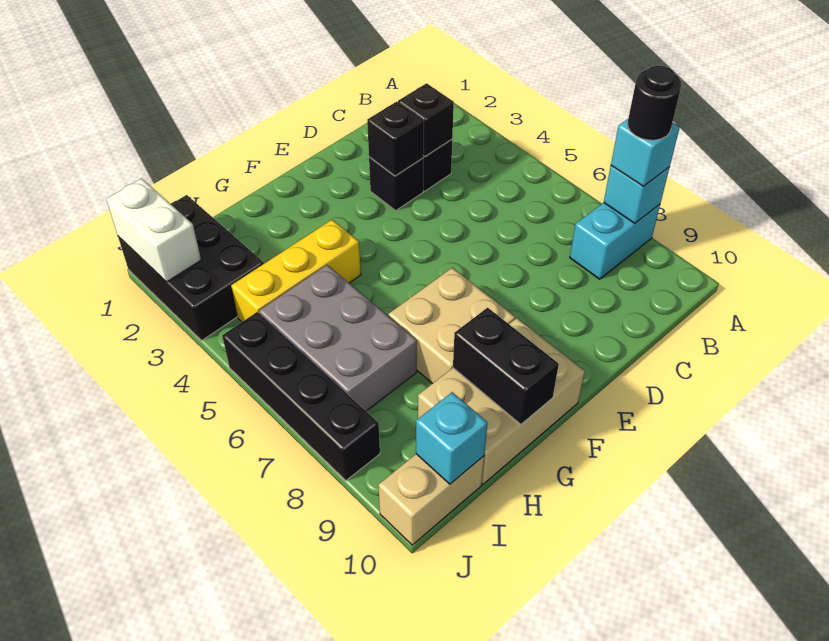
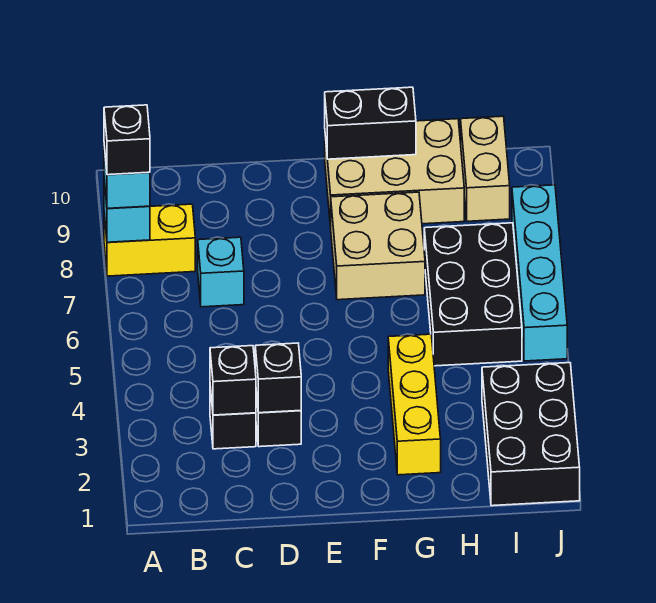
cyan brick A8:B8 level 1 -> yellow brick A8:B8 level 1
black round brick A8 level 4 -> black brick A8 level 4
yellow brick G4:I4 level 1 -> yellow brick G2:G4 level 1
black brick G9:G10 level 2 -> black brick F10:G10 level 2
grey brick H5:I7 level 1 -> black brick H5:I7 level 1
tan brick I10:J10 level 1 -> tan brick I9:I10 level 1
cyan brick I10 level 2 -> cyan brick C7 level 1
white brick J1:J2 level 2 -> none
black brick J5:J8 level 1 -> cyan brick J5:J8 level 1

